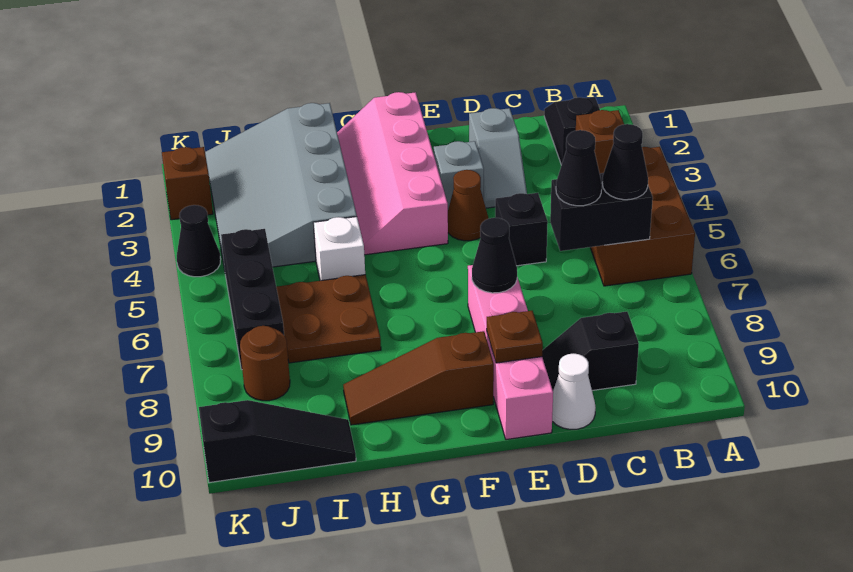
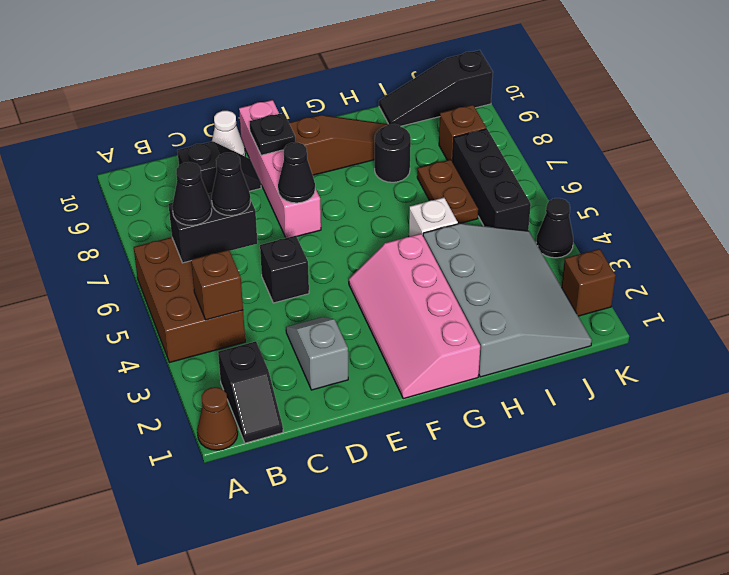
grey brick E3 level 1 -> none
brown cone E4 level 1 -> brown cone A1 level 1
brown plate E9 level 2 -> black plate E9 level 2
pink slope F1:G4 level 1 top F -> pink slope F1:G4 level 1 top G
brown plate H6:I7 level 1 -> brown plate I6:I7 level 1
none -> black round brick H8 level 1
brown round brick J8 level 1 -> brown brick J8 level 1

